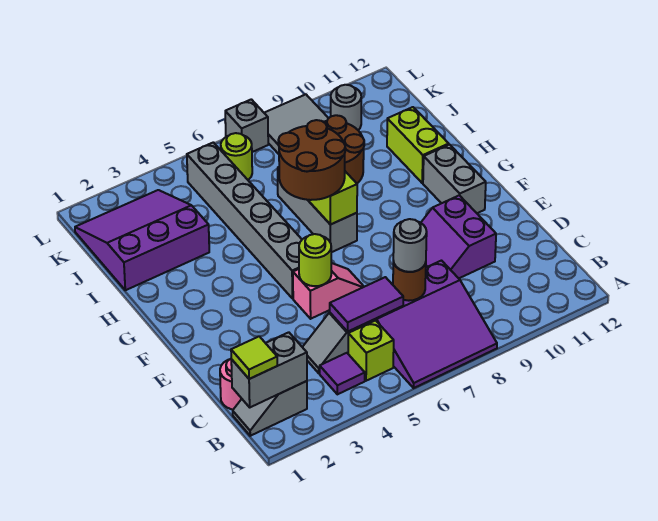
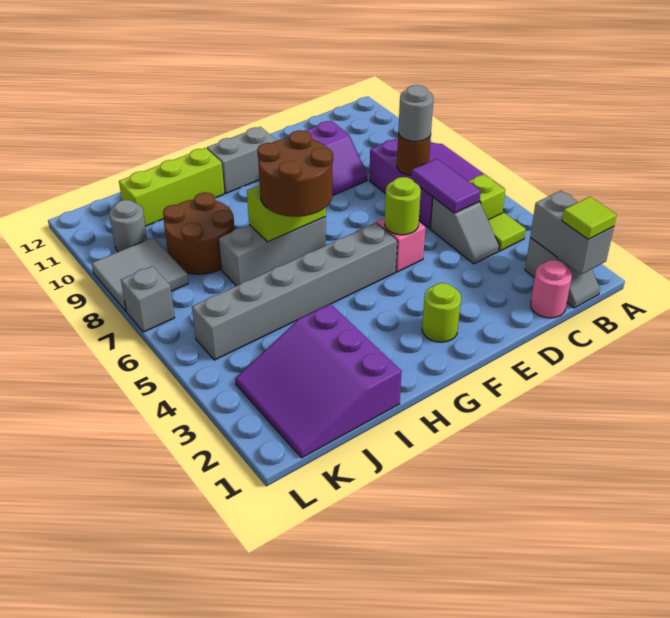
purple tile B4 level 1 -> lime tile B4 level 1
lime brick H11:I11 level 1 -> lime brick H11:J11 level 1
lime round brick K6 level 1 -> lime round brick F2 level 1

